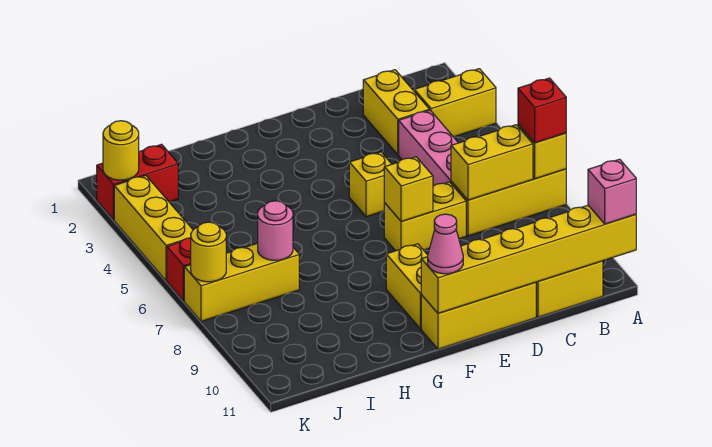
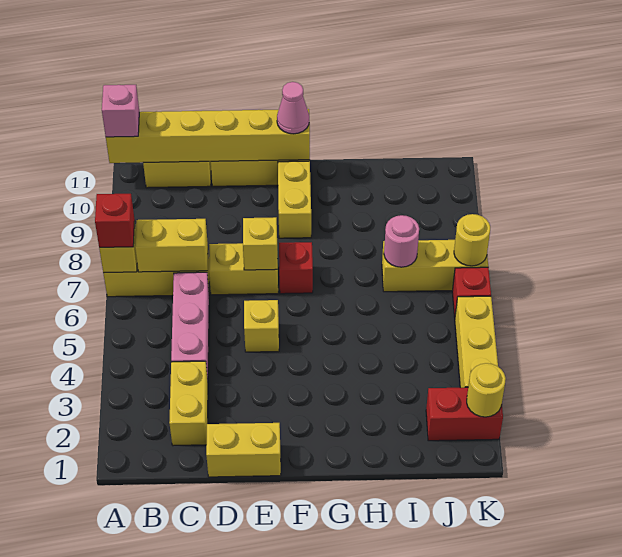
yellow brick A3:B3 level 1 -> yellow brick D1:E1 level 1
none -> red brick F7 level 1

